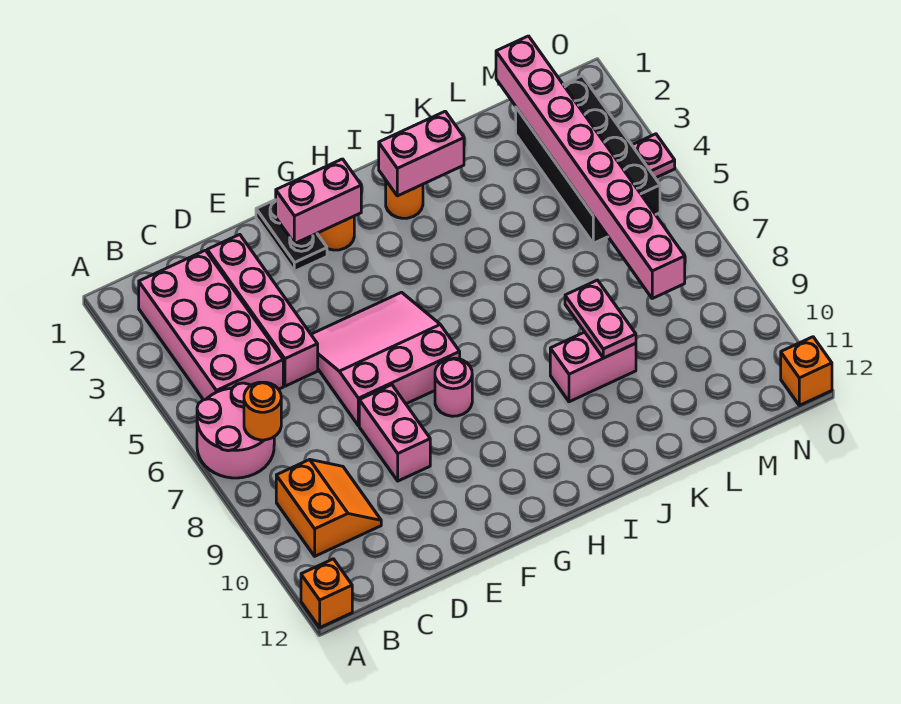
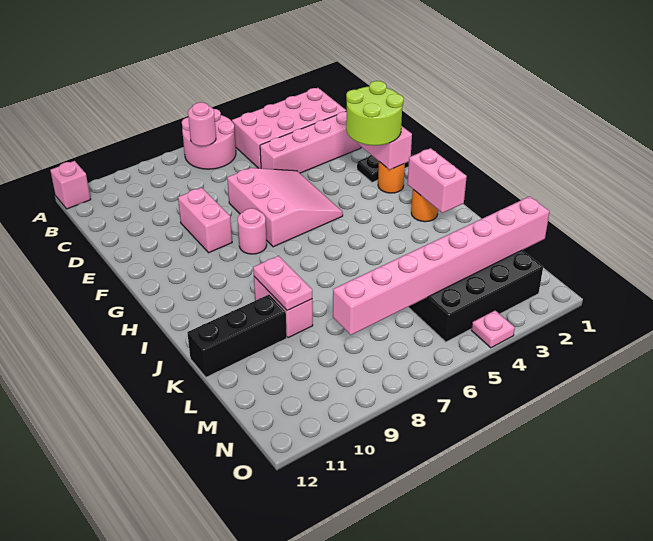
orange brick A12 level 1 -> pink brick A12 level 1
orange round brick B7 level 2 -> pink round brick B7 level 2
orange slope B9:C10 level 1 top B -> none
pink brick E8:E9 level 1 -> pink brick E9:F9 level 1
none -> lime round brick F2:G3 level 3
pink plate K8:K9 level 2 -> pink plate J9:K9 level 2
none -> black brick K10:K12 level 1
orange brick O12 level 1 -> none

